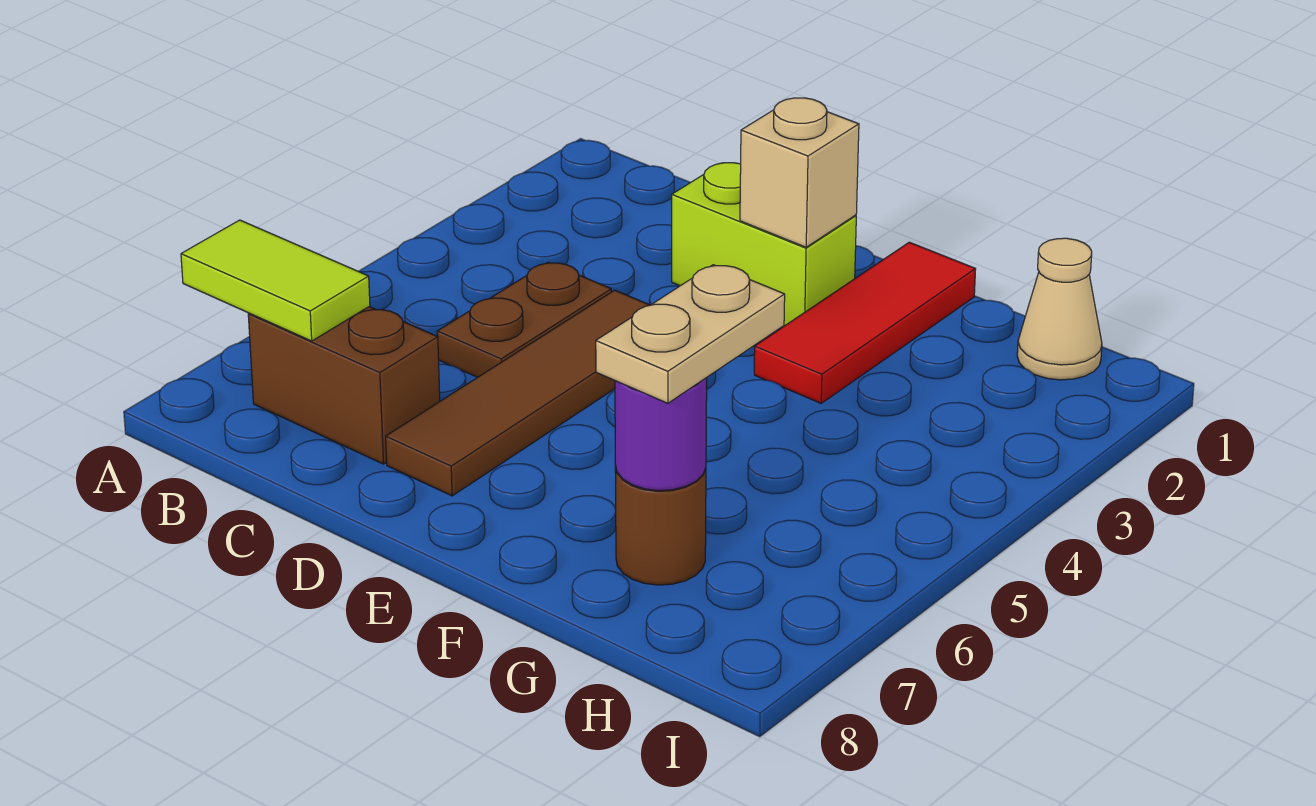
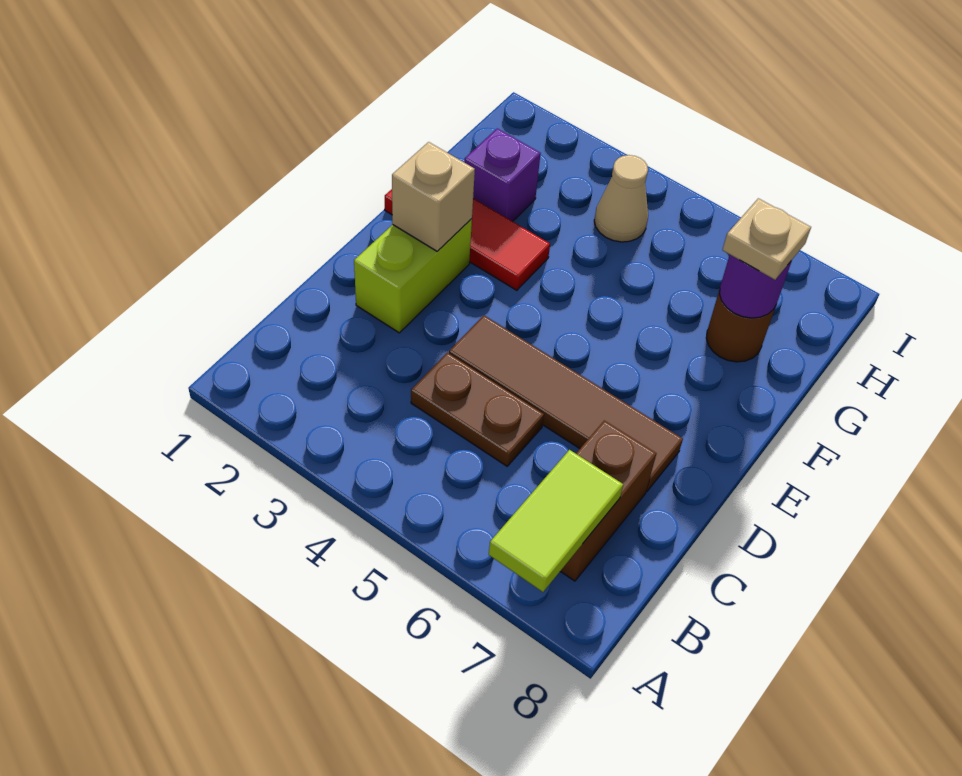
none -> purple brick G2 level 1
tan plate G6:G7 level 3 -> tan plate G7 level 3
tan cone H1 level 1 -> tan cone H4 level 1

